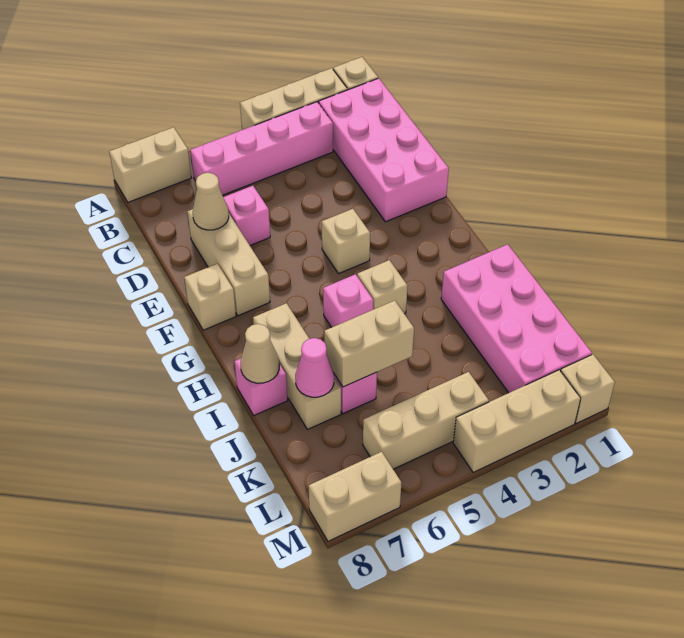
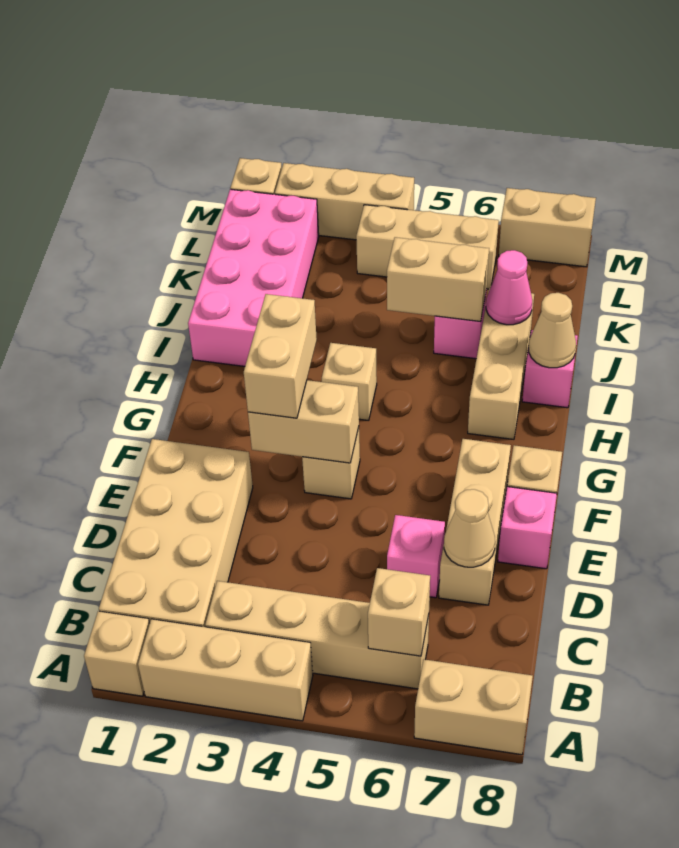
pink brick B1:E2 level 1 -> tan brick B1:E2 level 1
pink brick B3:B6 level 1 -> tan brick B3:B6 level 1
none -> tan brick B6 level 2
none -> tan brick F3:F4 level 2
none -> tan brick F3:G3 level 3
pink brick H5 level 1 -> pink brick E8 level 1

